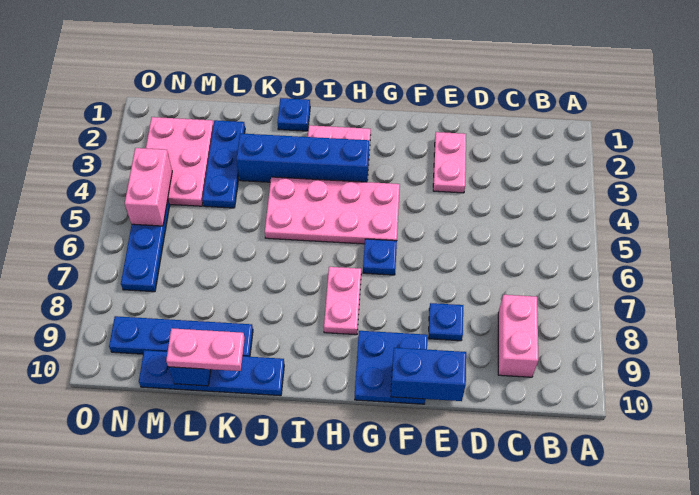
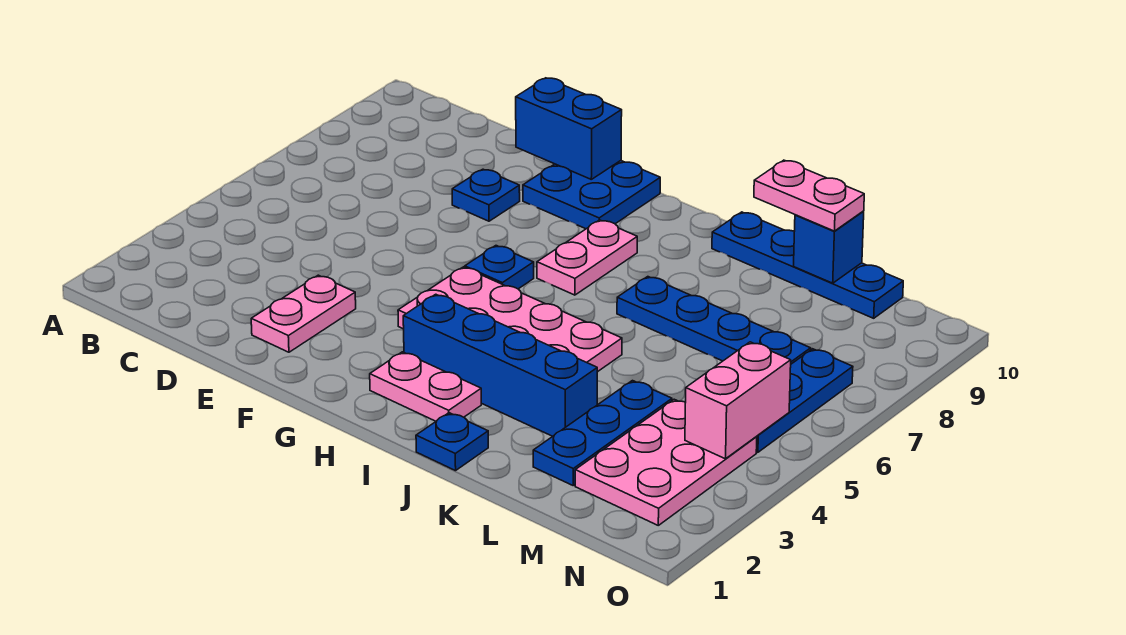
pink brick C8:C9 level 1 -> none
blue plate K9:N9 level 1 -> blue plate J7:M7 level 1

